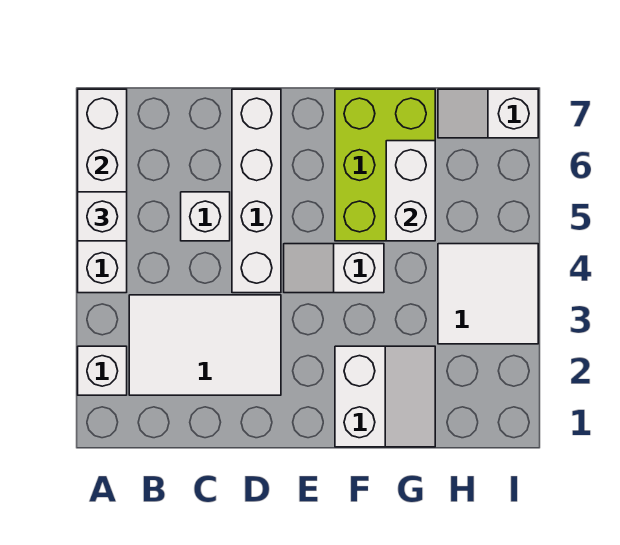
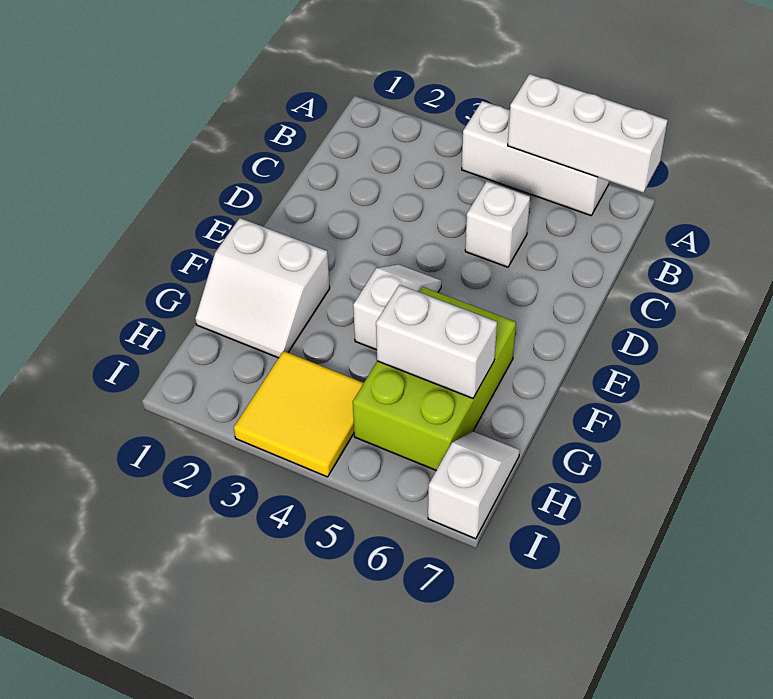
white brick A2 level 1 -> none
white brick A5 level 3 -> none
white tile B2:D3 level 1 -> none
white brick D4:D7 level 1 -> none
lime brick F5:G7 level 1 -> lime brick F5:H6 level 1
white tile H3:I4 level 1 -> yellow tile H3:I4 level 1

